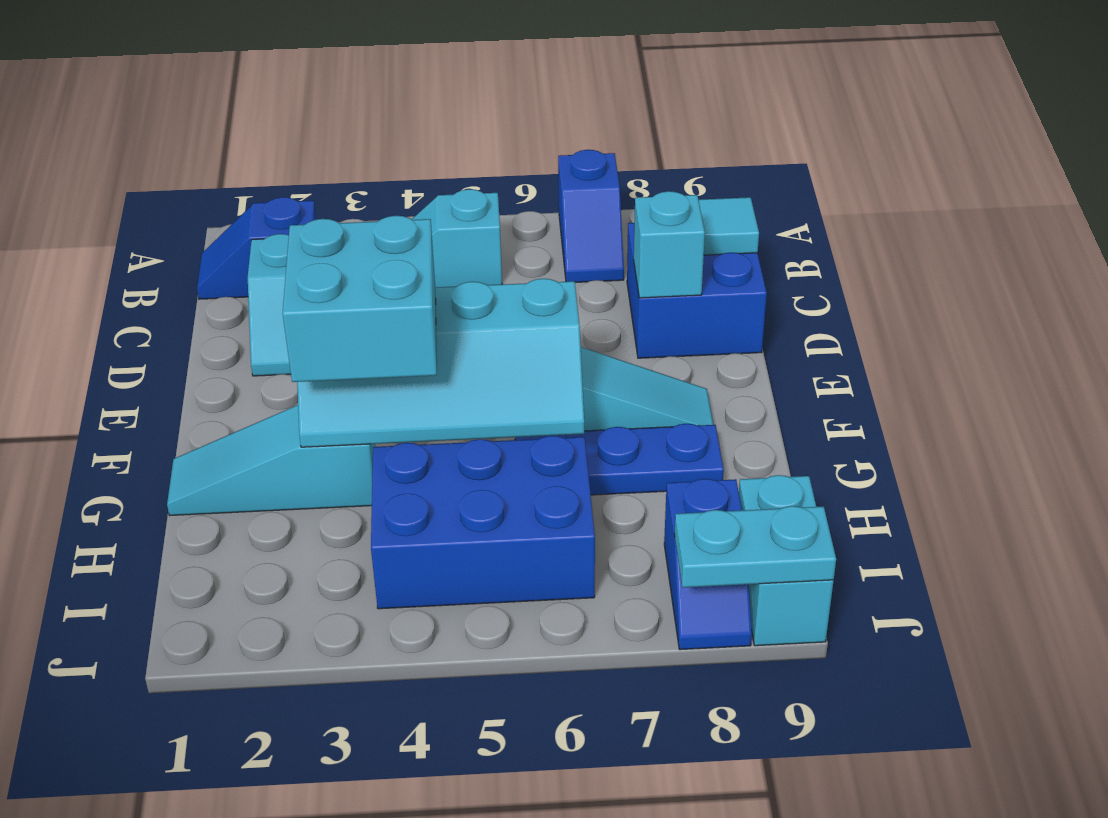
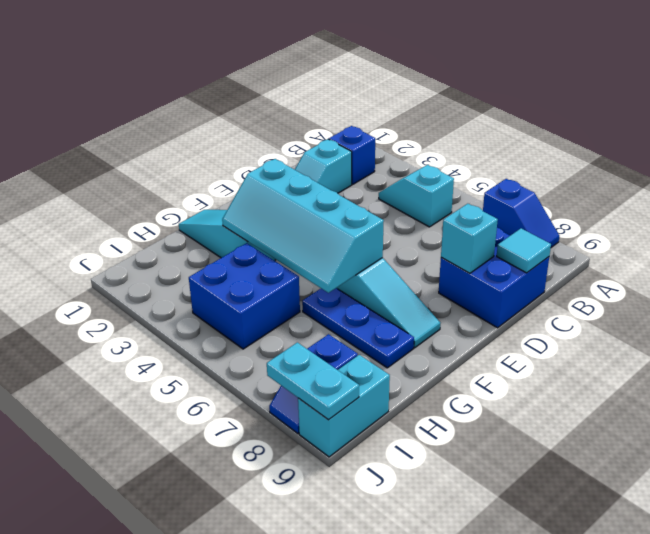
blue slope A7:B7 level 1 top A -> blue slope A7:A8 level 1 top 7
cyan brick F3:G4 level 3 -> none
blue brick H4:I6 level 1 -> blue brick H4:I5 level 1

